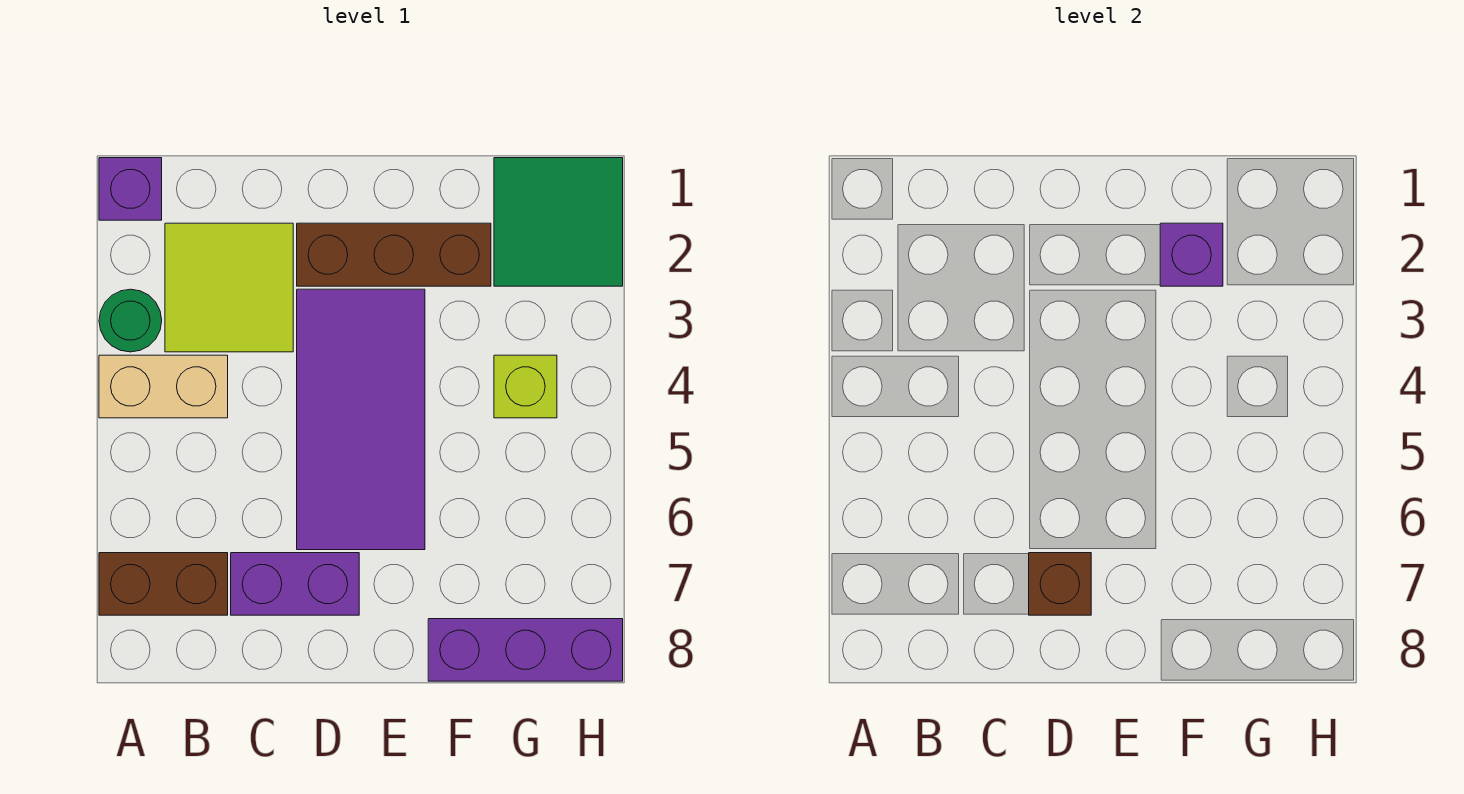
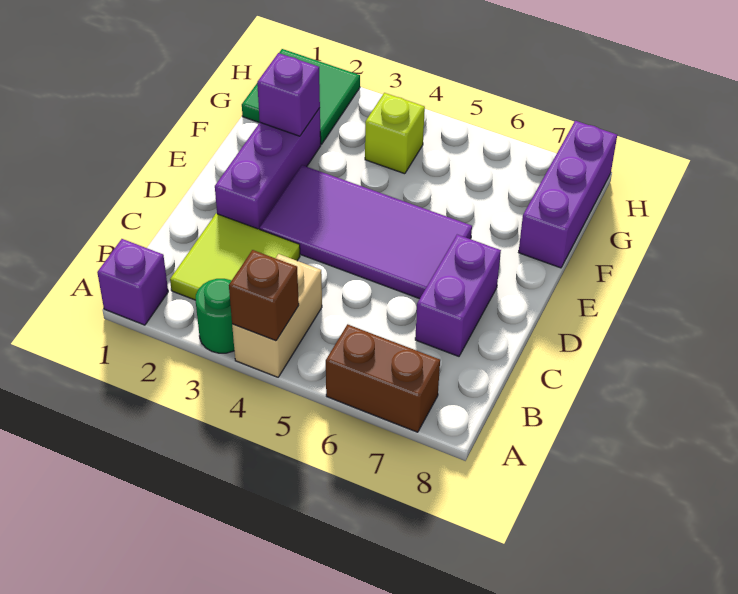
brown brick A7:B7 level 1 -> brown brick A6:A7 level 1
brown brick D2:F2 level 1 -> purple brick D2:F2 level 1
brown brick D7 level 2 -> brown brick A4 level 2

